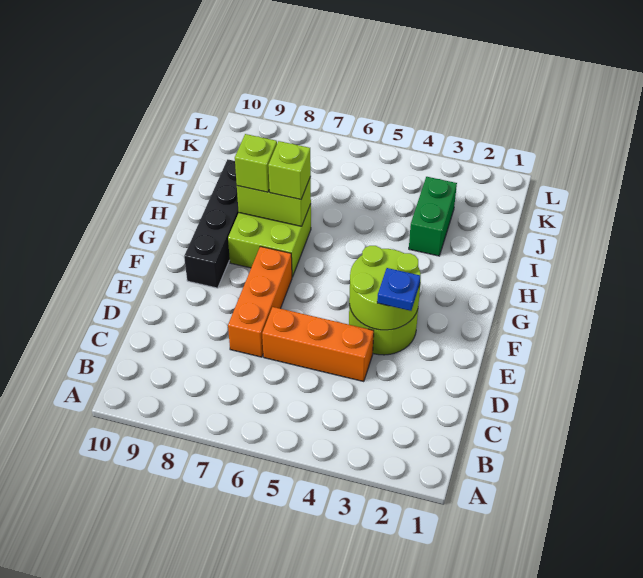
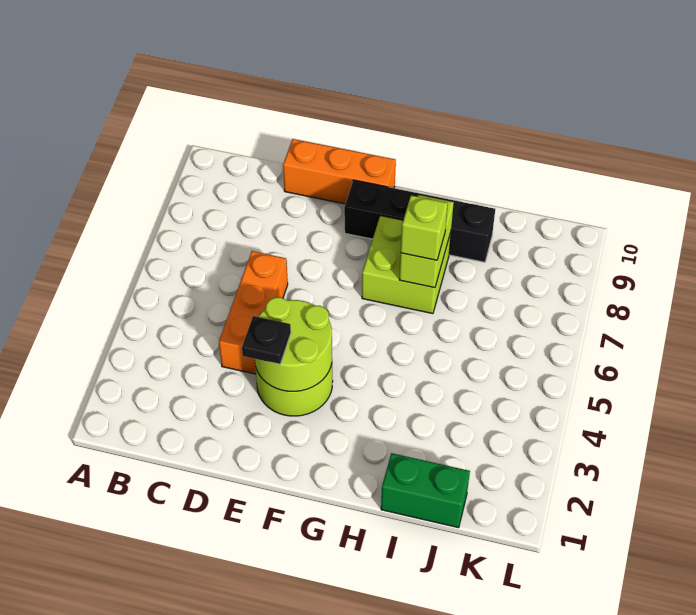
orange brick D7:F7 level 1 -> orange brick D10:F10 level 1
blue plate E3 level 3 -> black plate E3 level 3
lime brick H8 level 3 -> none
green brick I3:J3 level 1 -> green brick I1:J1 level 1

